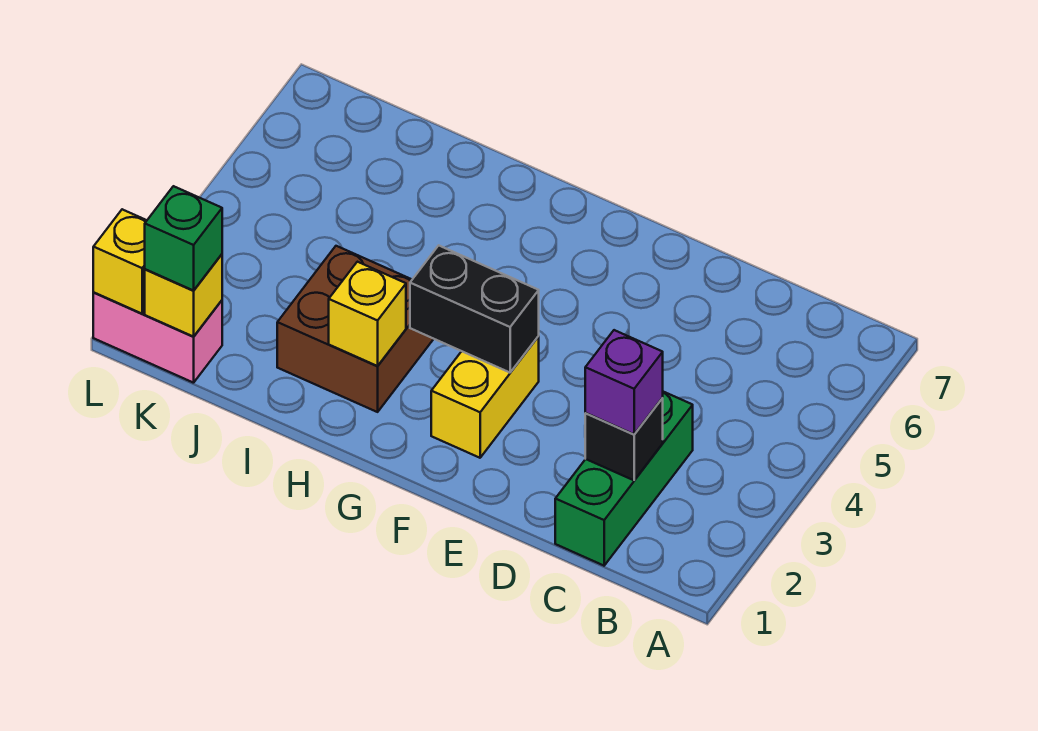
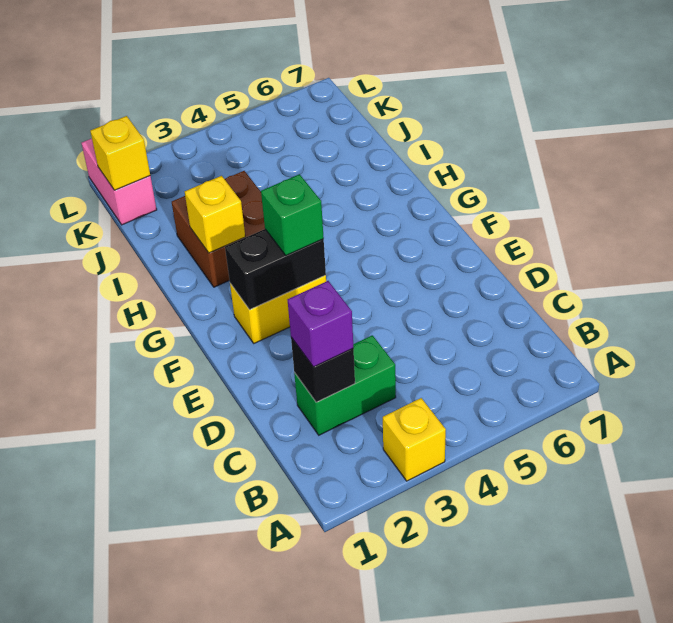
green brick C1:C3 level 1 -> green brick C2:C3 level 1
black brick F3:G3 level 2 -> black brick F2:F3 level 2
green brick K1 level 3 -> green brick F3 level 3
yellow brick L1 level 2 -> yellow brick A3 level 1

